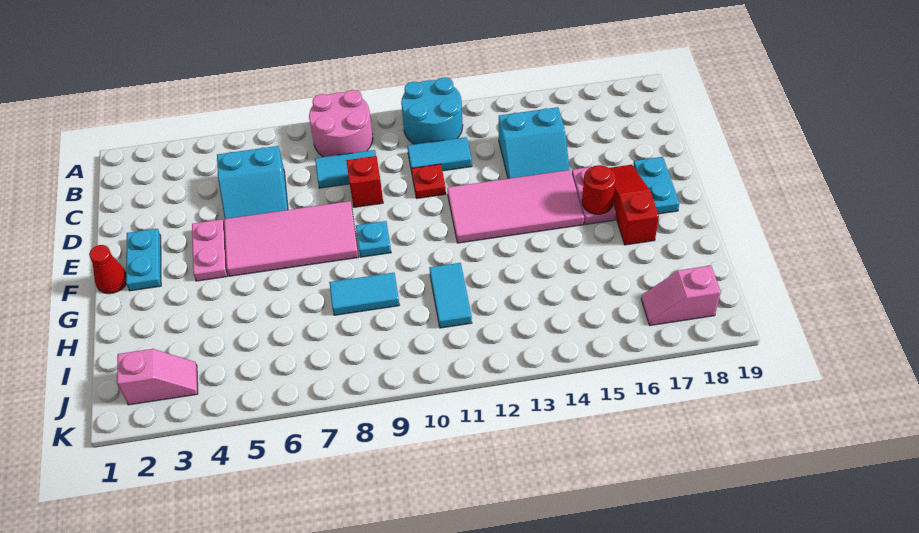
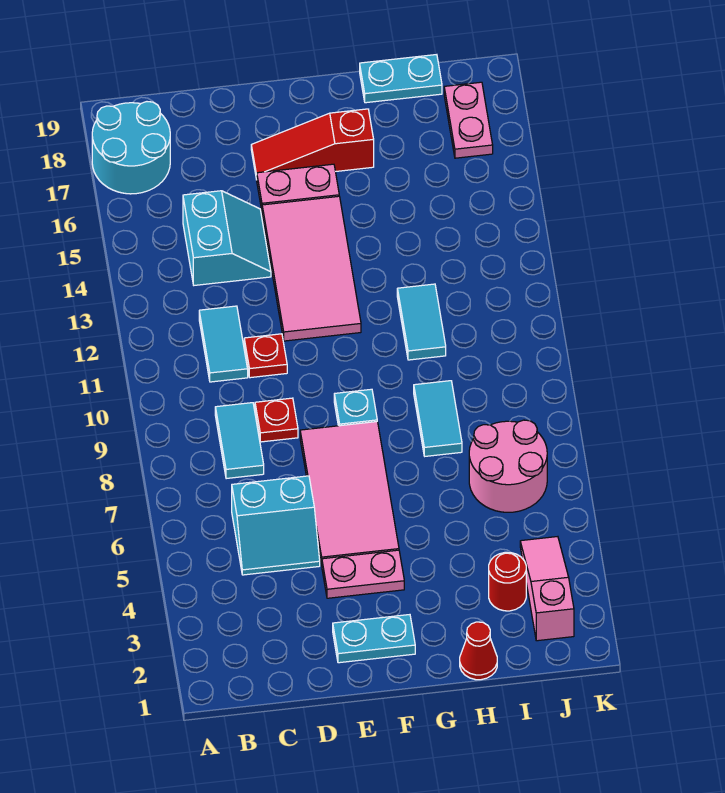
pink round brick A8:B9 level 1 -> pink round brick I6:J7 level 1
cyan round brick A11:B12 level 1 -> cyan round brick A17:B18 level 1
cyan slope C5:D6 level 1 top C -> cyan slope C5:D6 level 1 top 6
red brick D9 level 1 -> red plate D9 level 1
cyan plate E18:F18 level 1 -> cyan plate H19:I19 level 1
red cone F1 level 1 -> red cone H1 level 1
red round brick F16 level 2 -> red round brick I3 level 1
cyan tile H11:I11 level 1 -> cyan tile H11:H12 level 1
pink slope J2:J3 level 1 top 2 -> pink slope J2:J4 level 1 top 2
pink slope J17:J18 level 1 top 18 -> pink plate J17:J18 level 1

